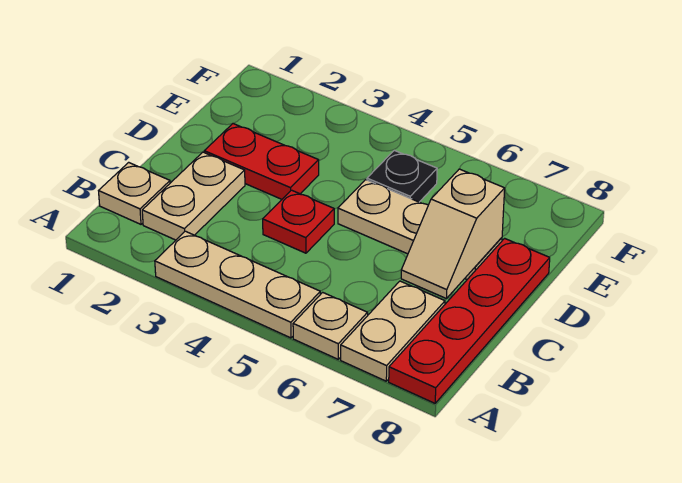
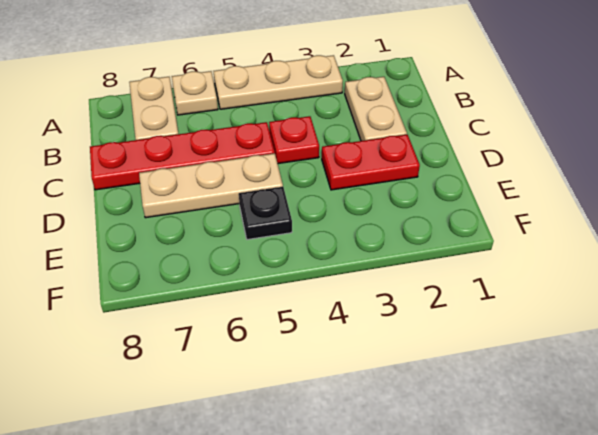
red plate A8:D8 level 1 -> red plate C5:C8 level 1
tan plate B1 level 1 -> none
tan slope C7:D7 level 2 top D -> none

